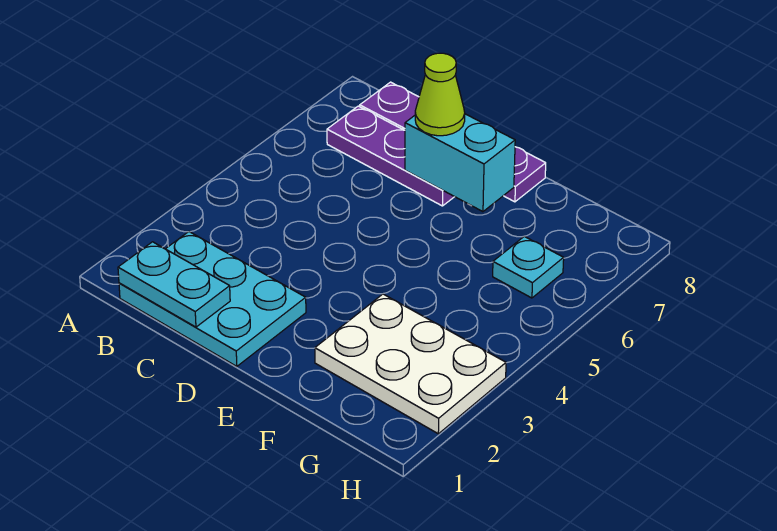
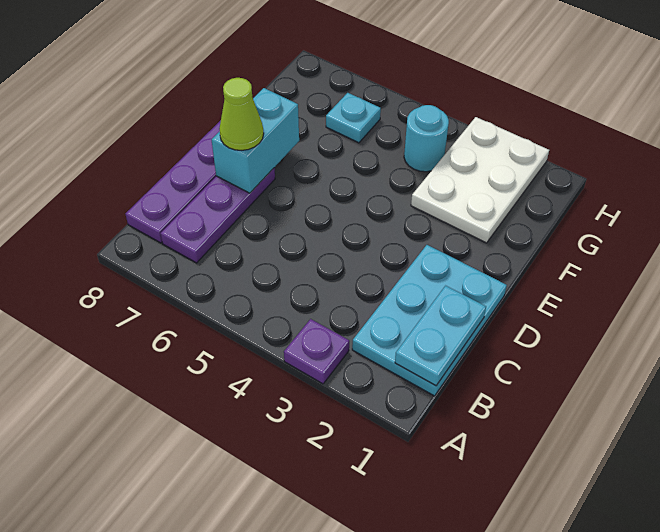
none -> purple plate A3 level 1
none -> cyan round brick G4 level 1

